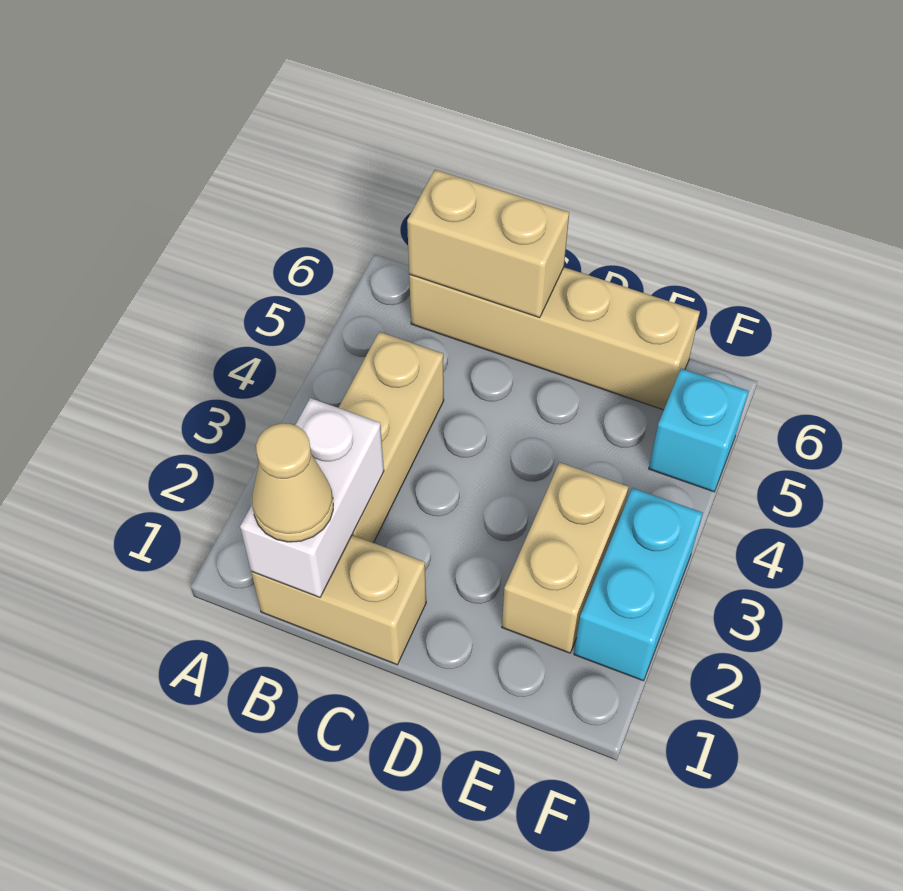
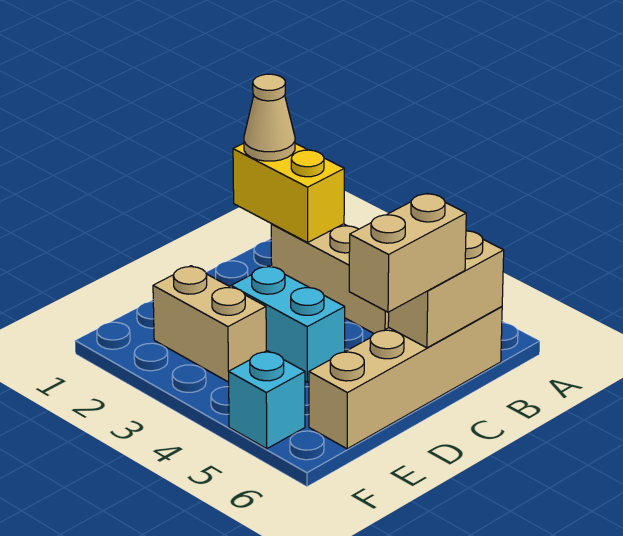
tan brick B1:C1 level 1 -> tan brick C6:D6 level 3
white brick B1:B2 level 2 -> yellow brick B1:B2 level 2
cyan brick F2:F3 level 1 -> cyan brick D3:D4 level 1

